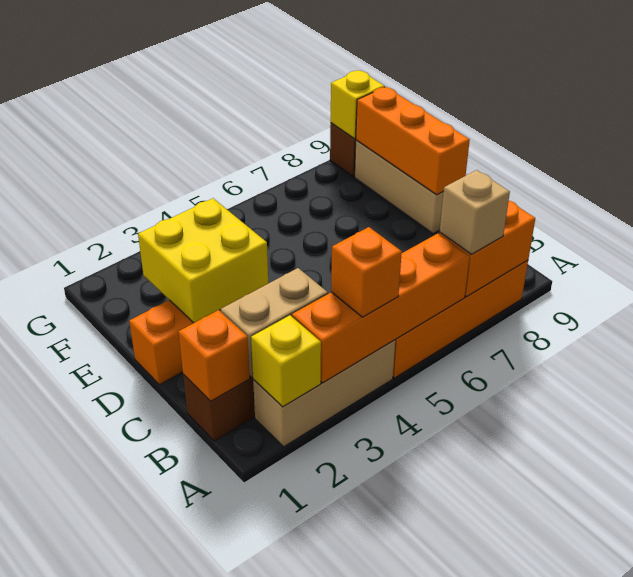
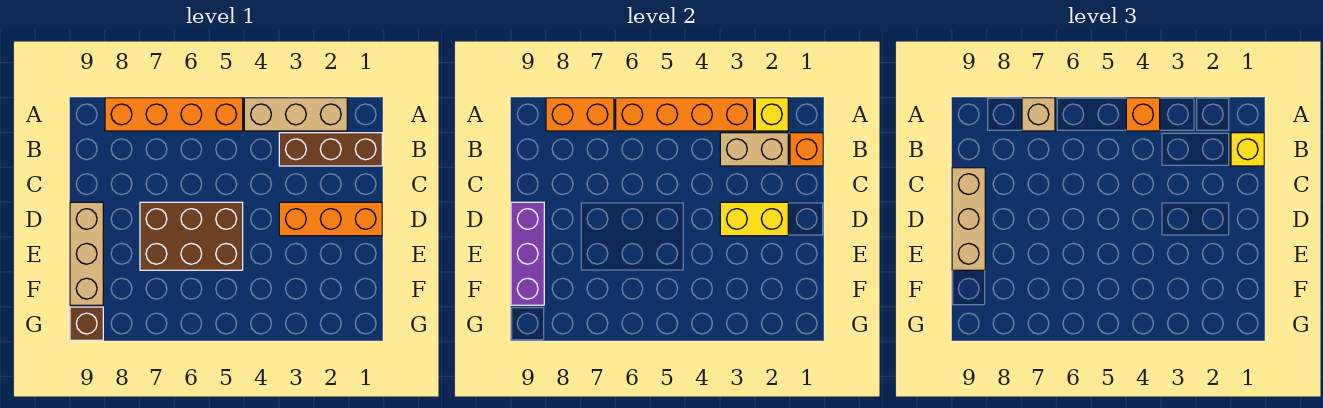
none -> tan brick C9:E9 level 3
yellow brick D2:E3 level 2 -> yellow brick D2:D3 level 2
none -> brown brick D5:E7 level 1
orange brick D9:F9 level 2 -> purple brick D9:F9 level 2
yellow brick G9 level 2 -> yellow brick B1 level 3

